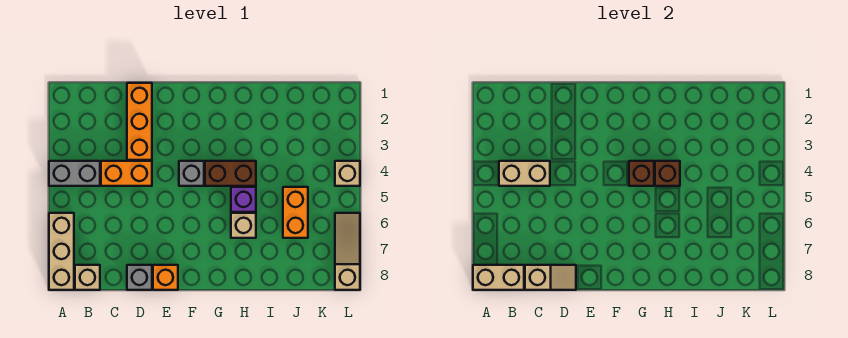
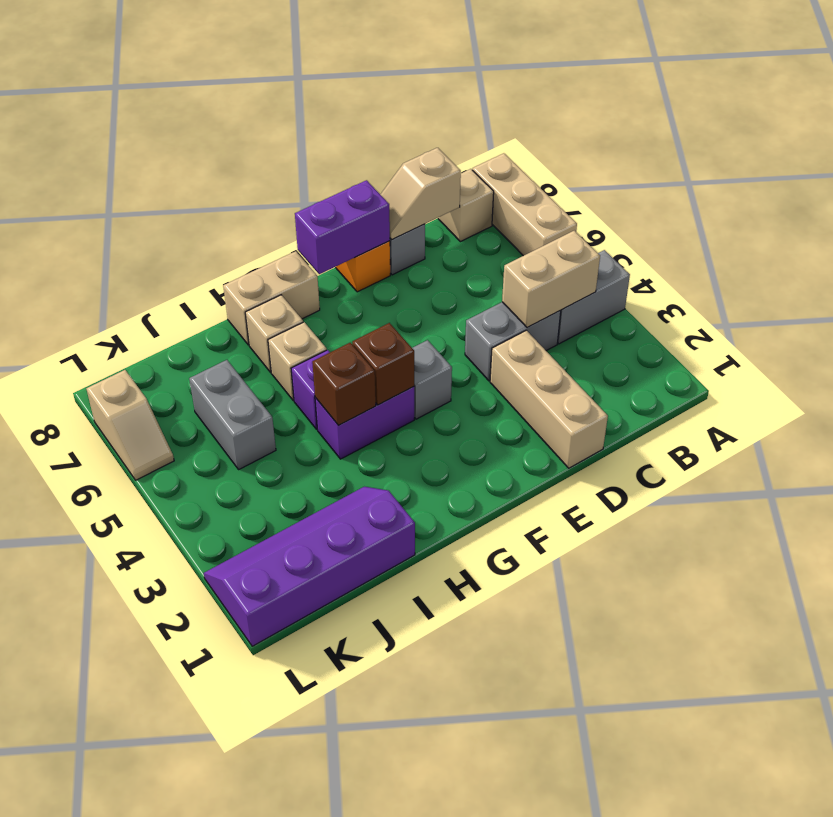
tan brick A8:B8 level 2 -> tan brick G8:H8 level 1
orange brick C4:D4 level 1 -> grey brick C4:D4 level 1
orange brick D1:D3 level 1 -> tan brick D1:D3 level 1
none -> purple brick E8:F8 level 2
brown brick G4:H4 level 1 -> purple brick G4:H4 level 1
none -> purple slope I1:L2 level 1 top 1
orange brick J5:J6 level 1 -> grey brick J5:J6 level 1
tan brick L4 level 1 -> tan brick H7 level 1
tan slope L6:L8 level 1 top 8 -> tan slope L6:L7 level 1 top 7

